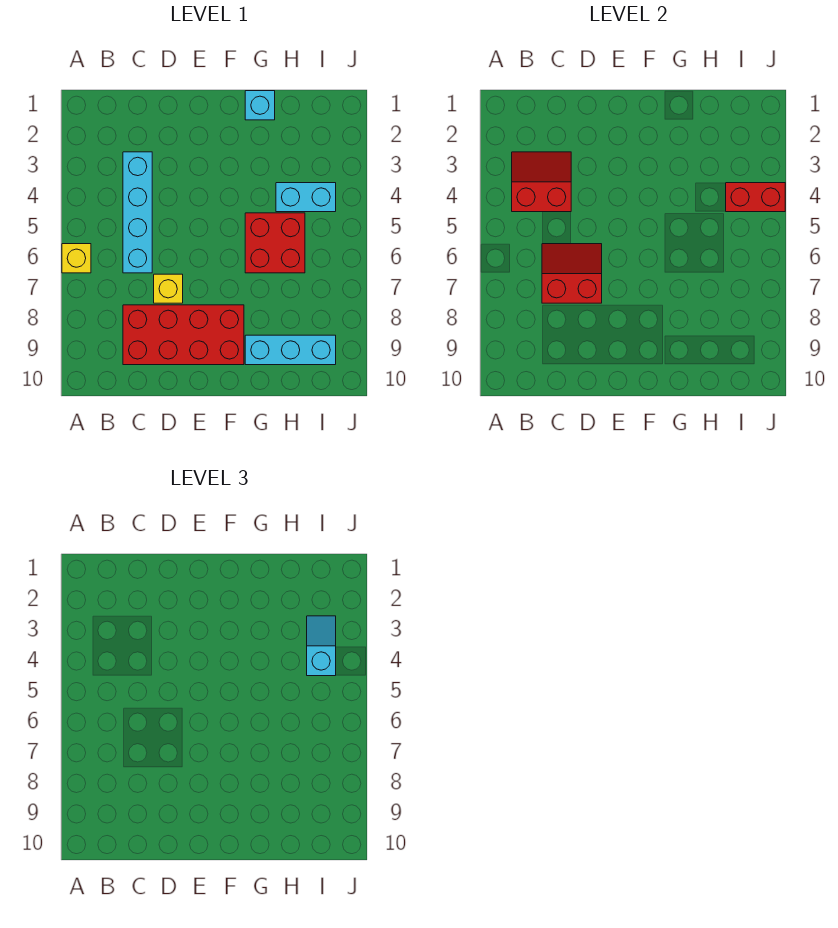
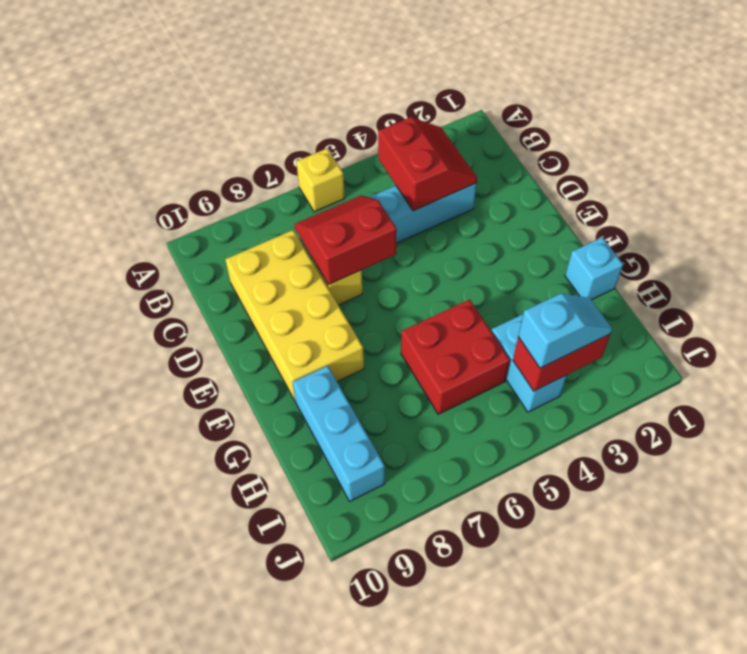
red slope C6:D7 level 2 top 7 -> red slope C6:D7 level 2 top D
red brick C8:F9 level 1 -> yellow brick C8:F9 level 1
red brick I4:J4 level 2 -> red brick I3:I4 level 2

